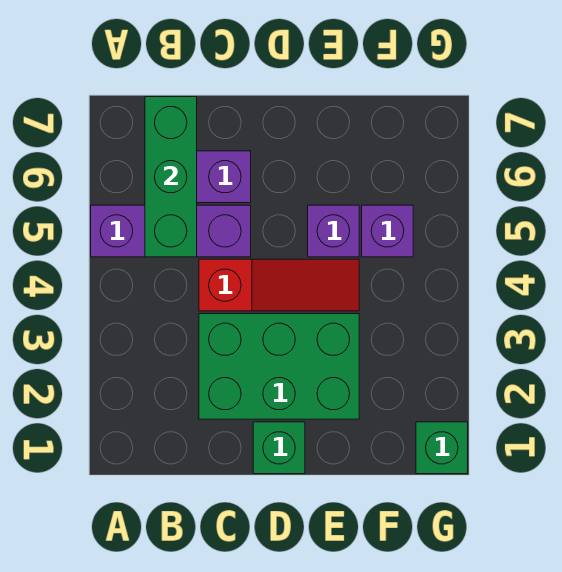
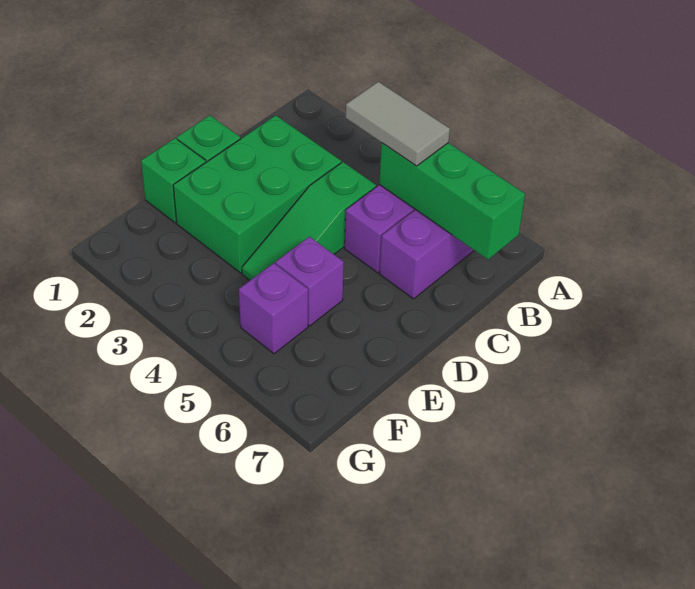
none -> grey tile B4:B5 level 3
red slope C4:E4 level 1 top C -> green slope C4:E4 level 1 top C
green brick G1 level 1 -> green brick E1 level 1

